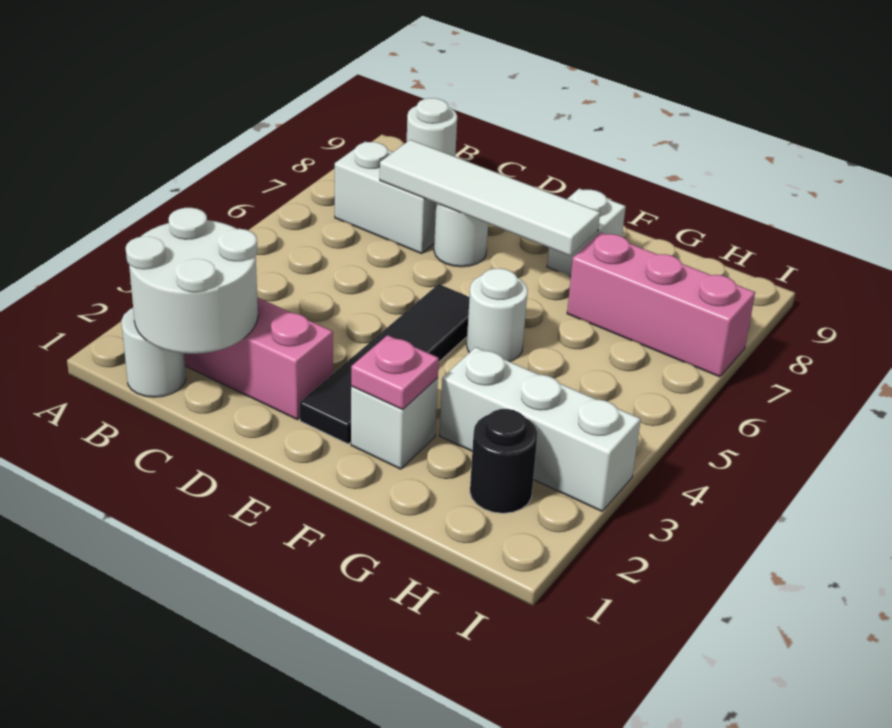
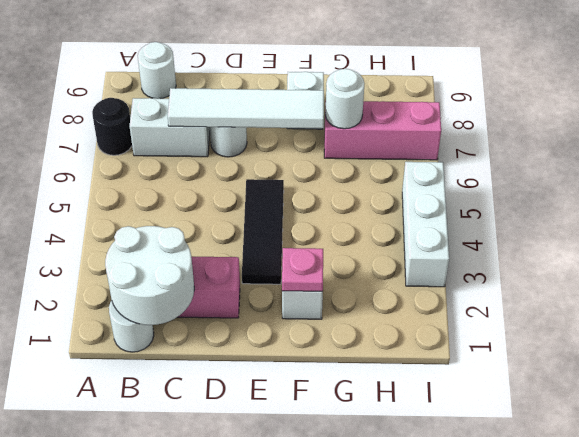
black tile E2:E5 level 1 -> black tile E3:E5 level 1
white round brick F5 level 1 -> white round brick G7 level 2
white brick G3:I3 level 1 -> white brick I3:I5 level 1
black round brick H2 level 1 -> black round brick A7 level 1

